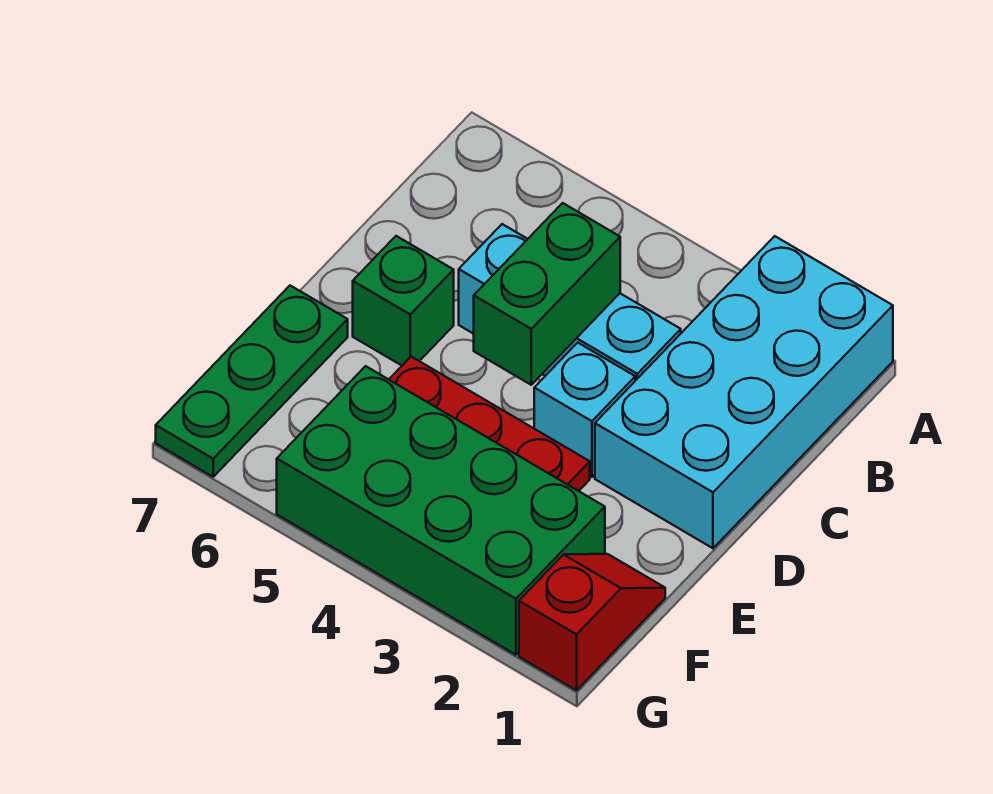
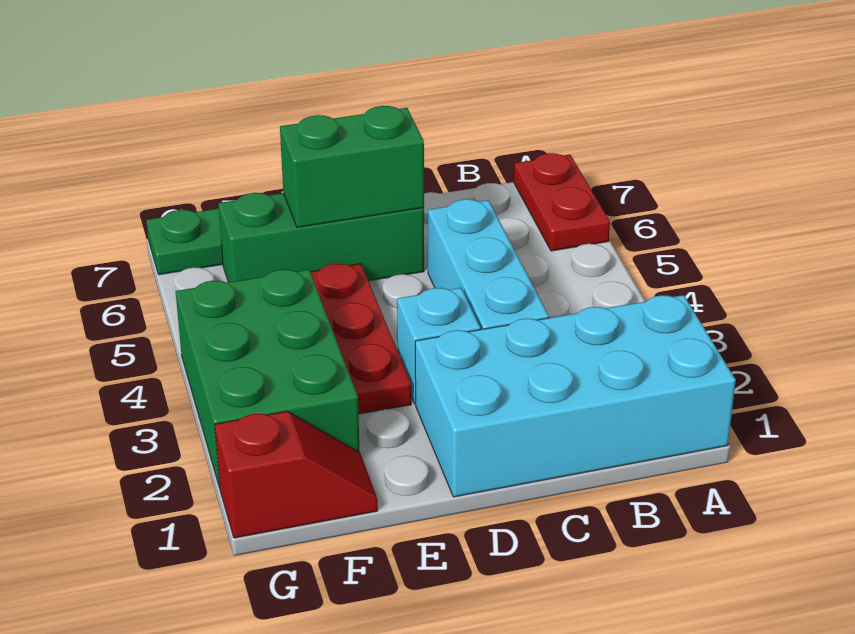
none -> red plate A6:A7 level 1
green brick C4:D4 level 2 -> green brick D6:E6 level 2
green brick D6 level 1 -> green brick D6:F6 level 1
green brick F2:G5 level 1 -> green brick F2:G4 level 1

